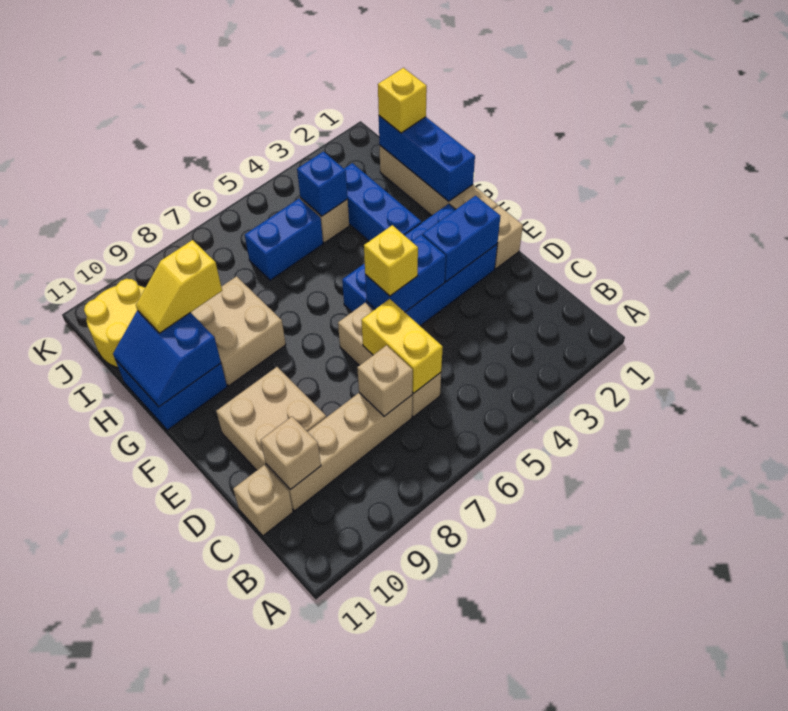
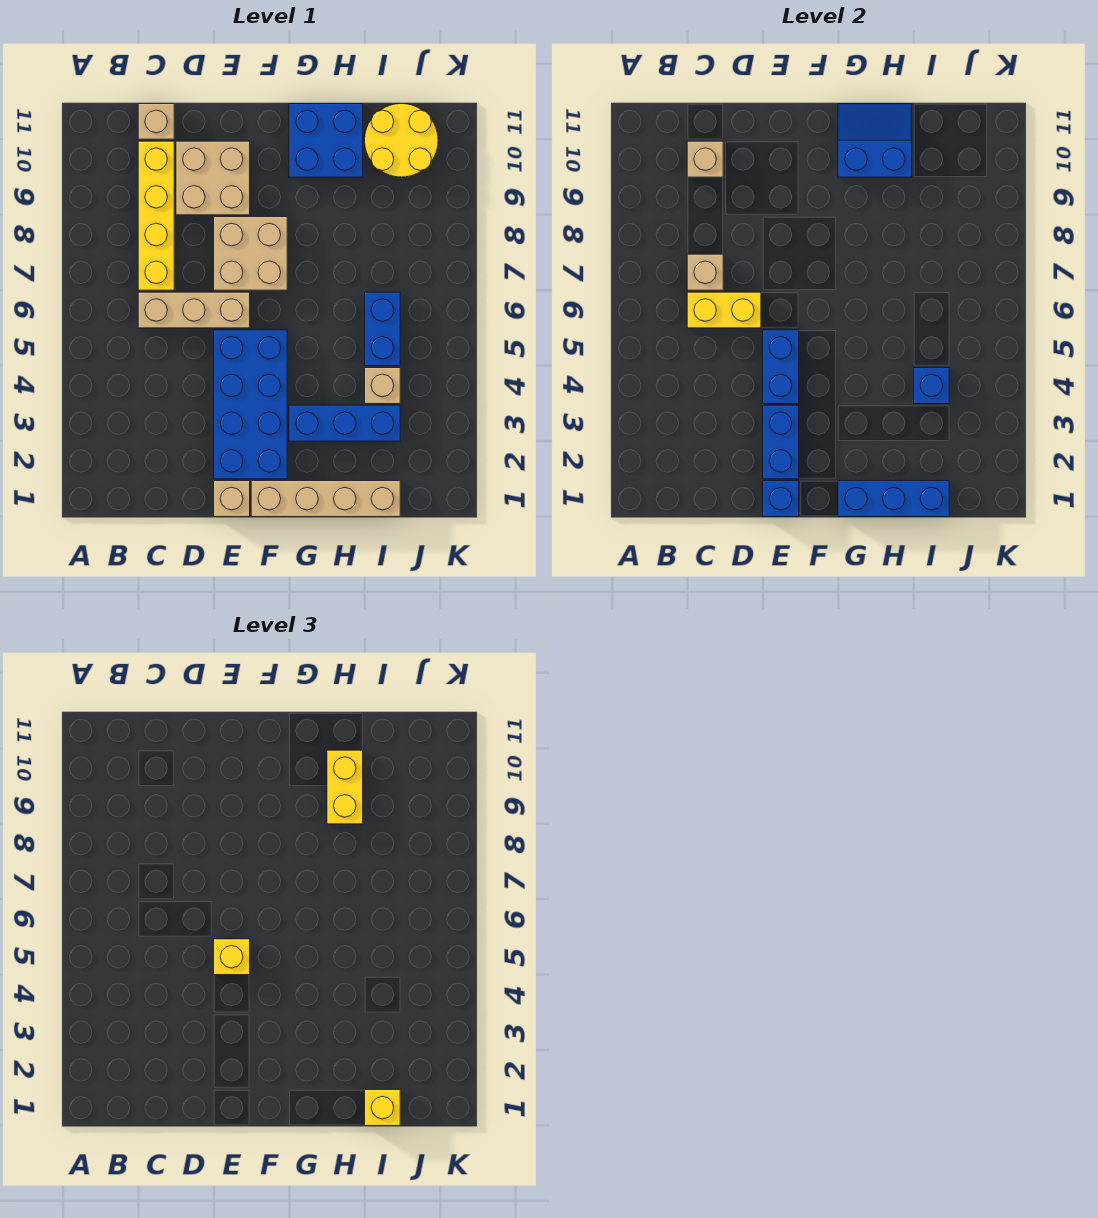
tan brick C7:C10 level 1 -> yellow brick C7:C10 level 1
none -> blue brick E1 level 2
tan brick G8:H9 level 1 -> tan brick E7:F8 level 1
yellow slope H9:H10 level 3 top 9 -> yellow brick H9:H10 level 3

